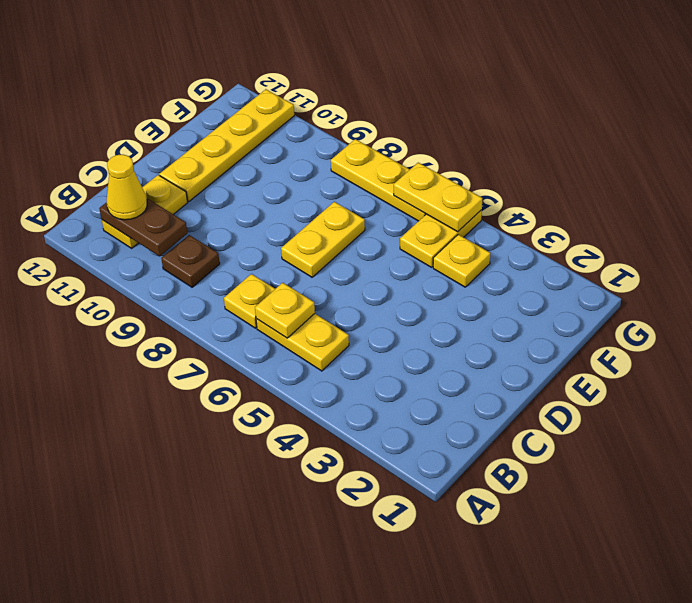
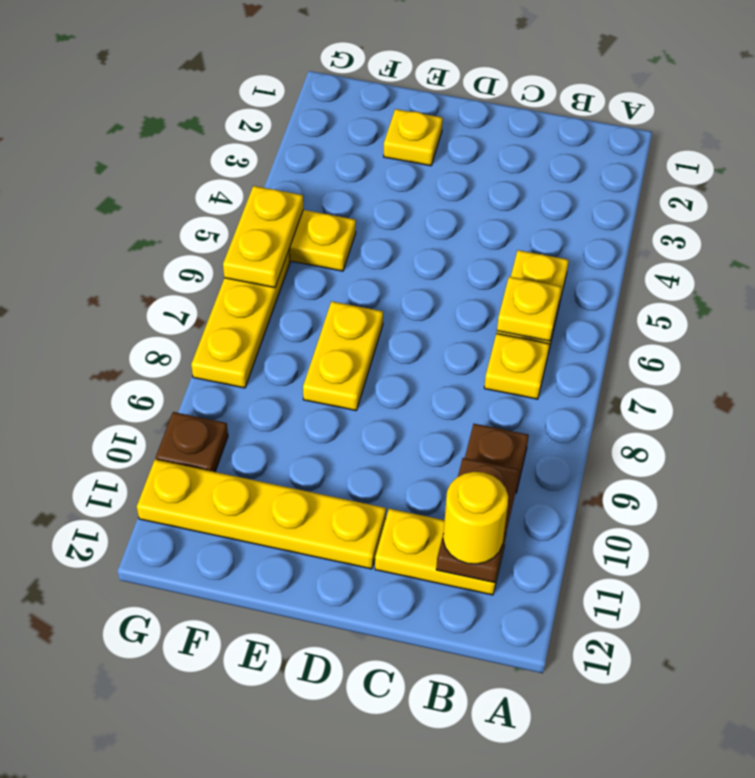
yellow cone B11 level 3 -> yellow round brick B11 level 3
yellow plate D7:E7 level 1 -> yellow plate E7:E8 level 1
yellow plate F4 level 1 -> yellow plate E2 level 1
none -> brown plate G10 level 1

